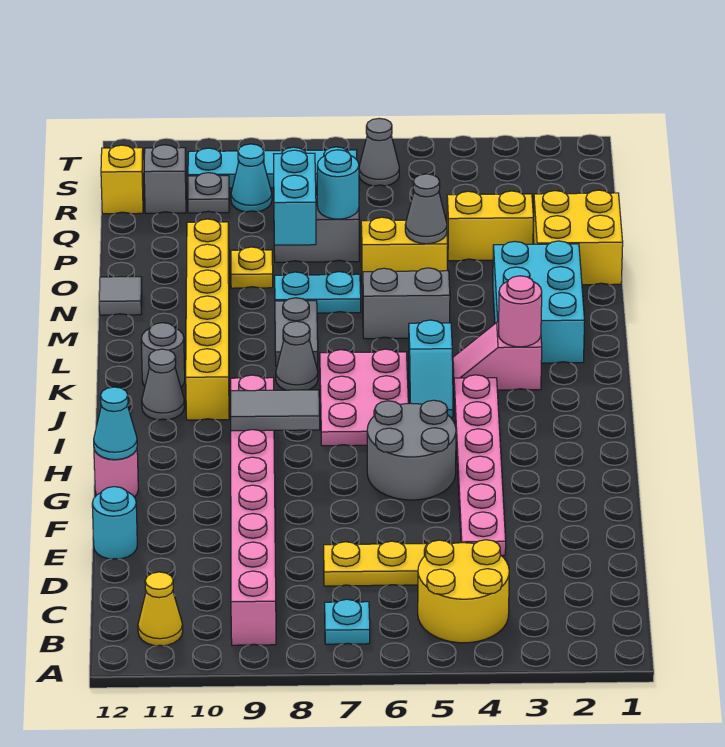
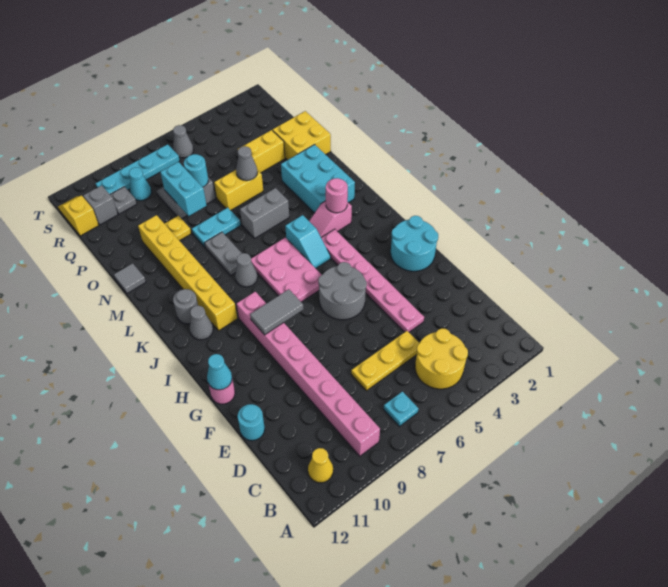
none -> cyan round brick G1:H2 level 1

